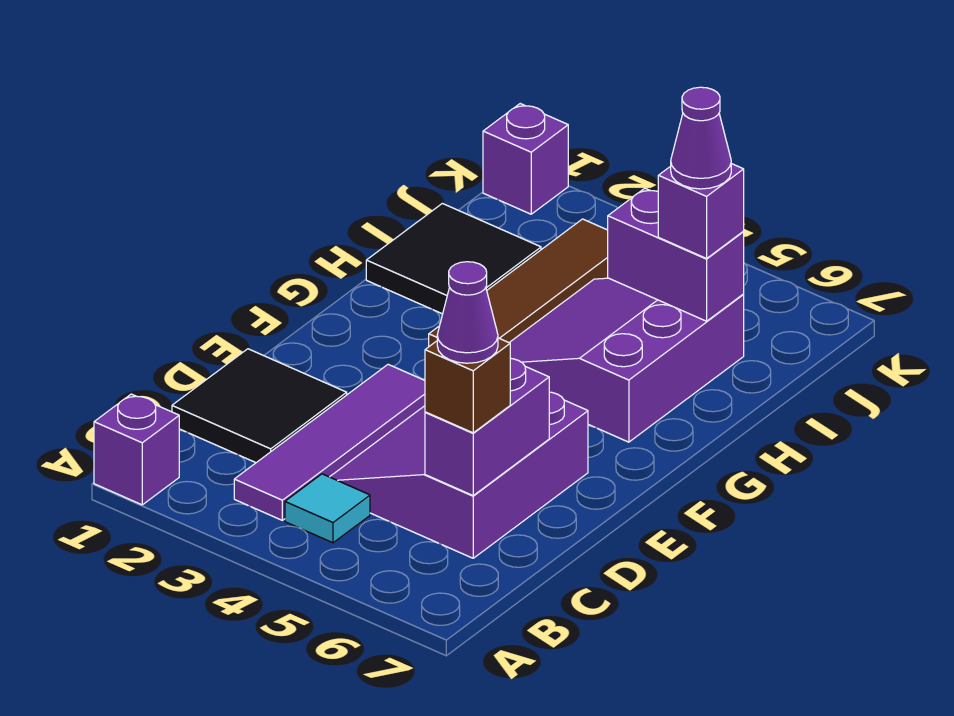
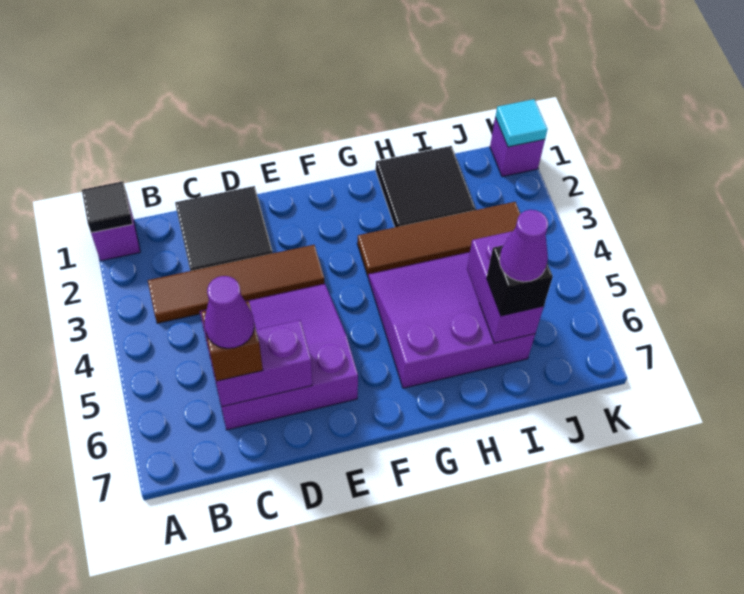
none -> black tile A1 level 2
purple tile B3:E3 level 1 -> brown tile B3:E3 level 1
cyan tile B4 level 1 -> cyan tile K1 level 2
purple brick I6 level 3 -> black brick I6 level 3

